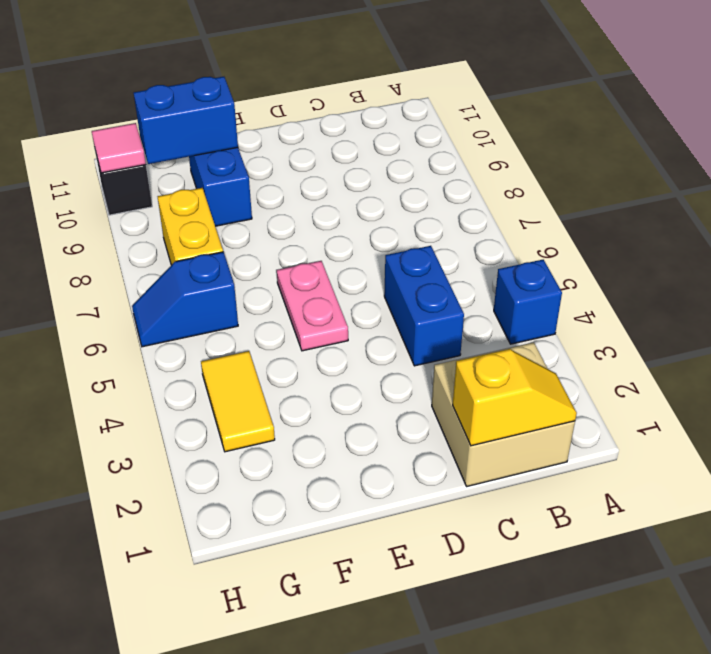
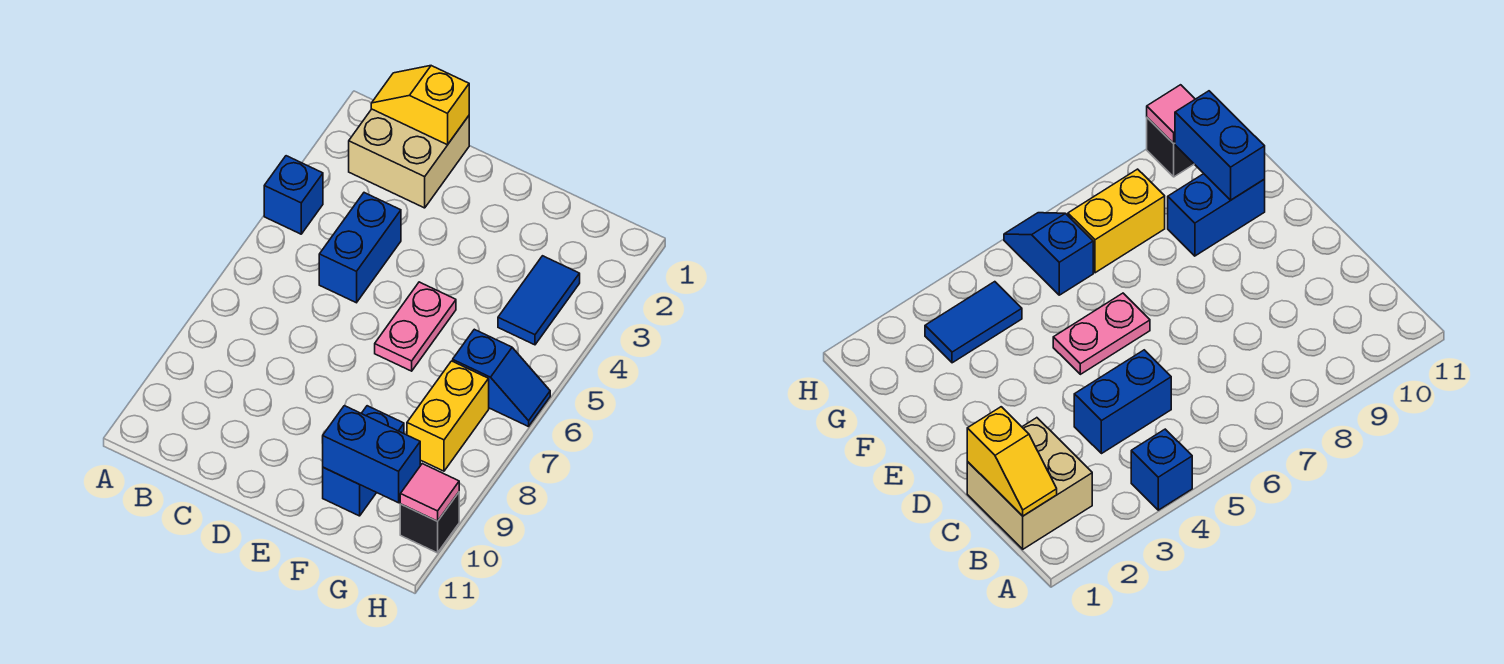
yellow tile G3:G4 level 1 -> blue tile G3:G4 level 1

